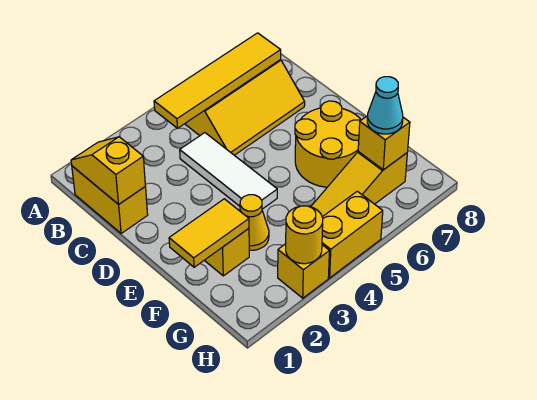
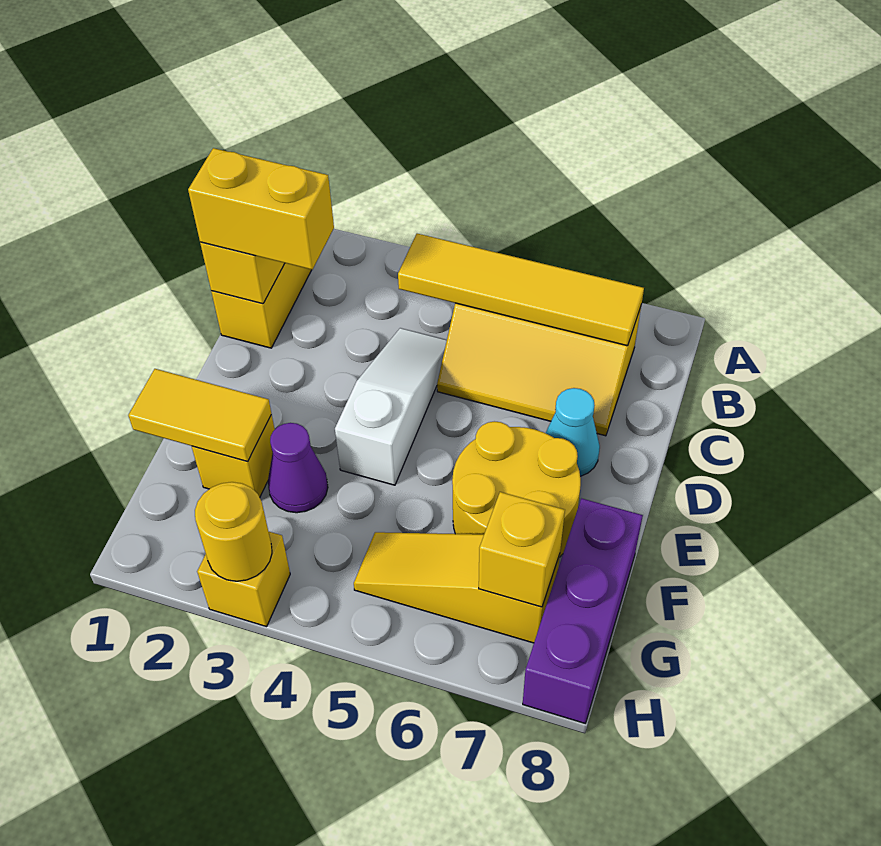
white tile C4:E4 level 1 -> white slope C4:E4 level 1 top E
yellow cone F3 level 1 -> purple cone F3 level 1
none -> purple brick F8:H8 level 1
cyan cone G7 level 3 -> cyan cone D7 level 1
yellow brick H4:H5 level 1 -> yellow brick C1:C2 level 3

